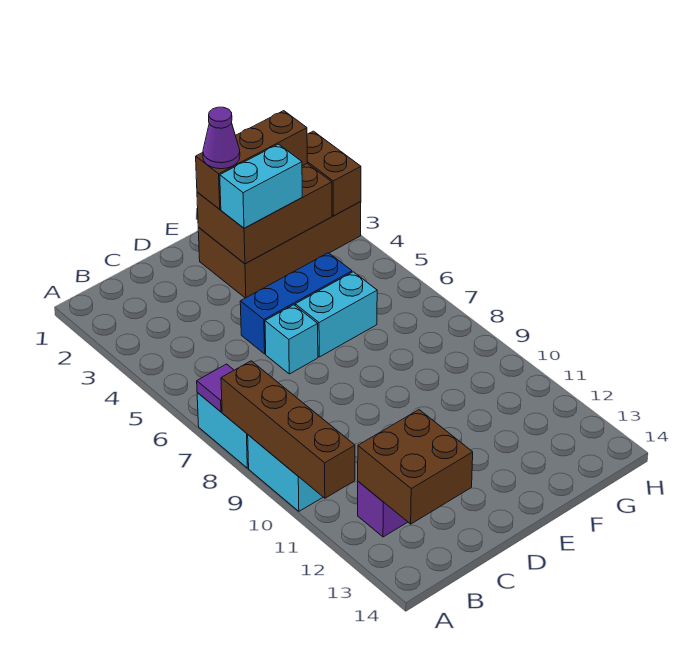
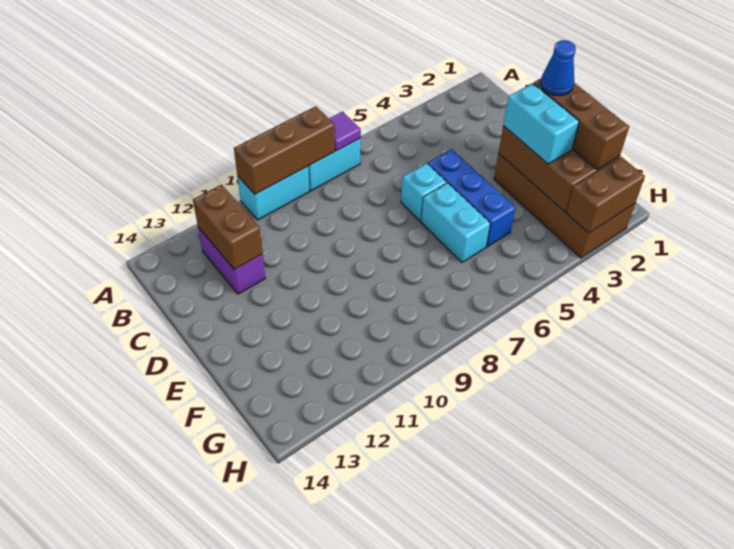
brown brick A8:A11 level 2 -> brown brick A8:A10 level 2
brown brick B12:C13 level 2 -> brown brick B12:C12 level 2
purple cone E2 level 4 -> blue cone E2 level 4

